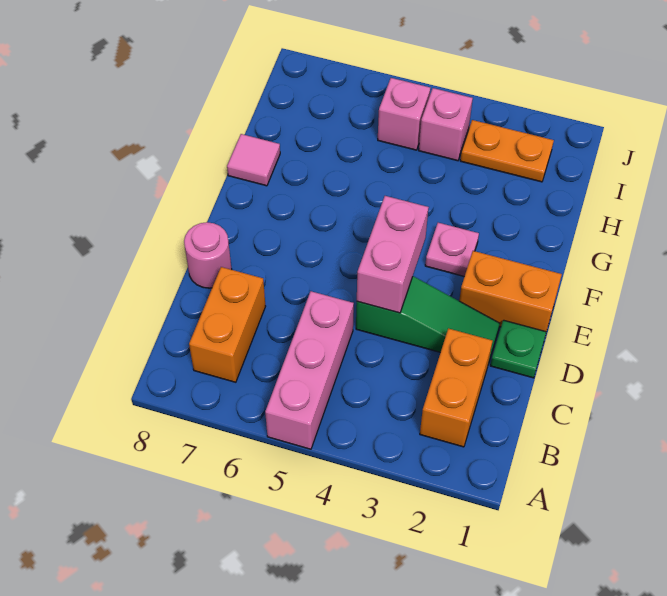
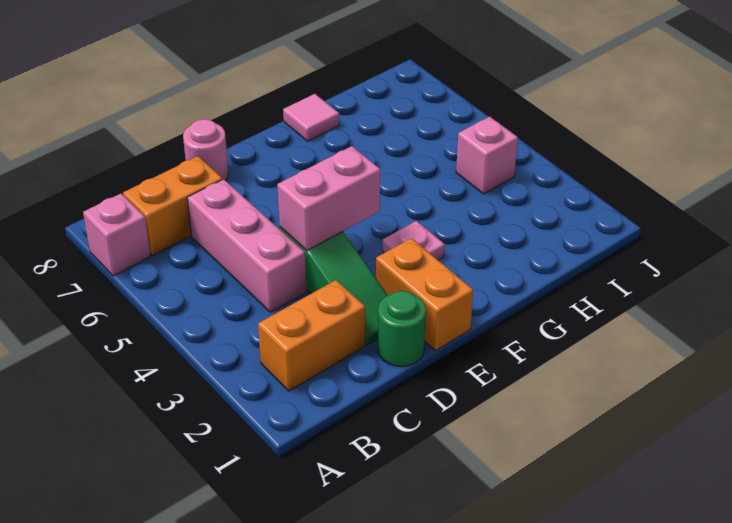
pink brick A5:C5 level 1 -> pink brick C4:C6 level 1
green plate D1 level 1 -> green round brick D1 level 1
orange plate I2:I3 level 1 -> none
pink brick I5 level 1 -> pink brick A7 level 1

